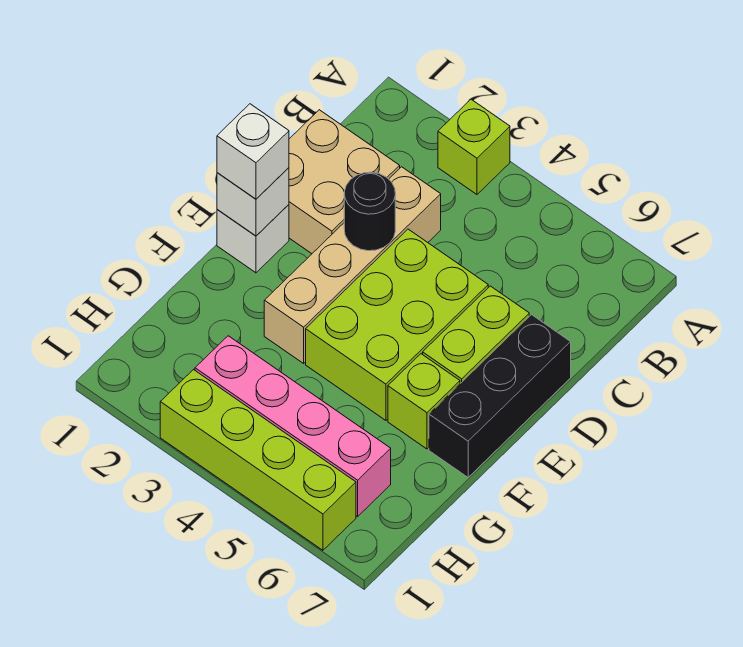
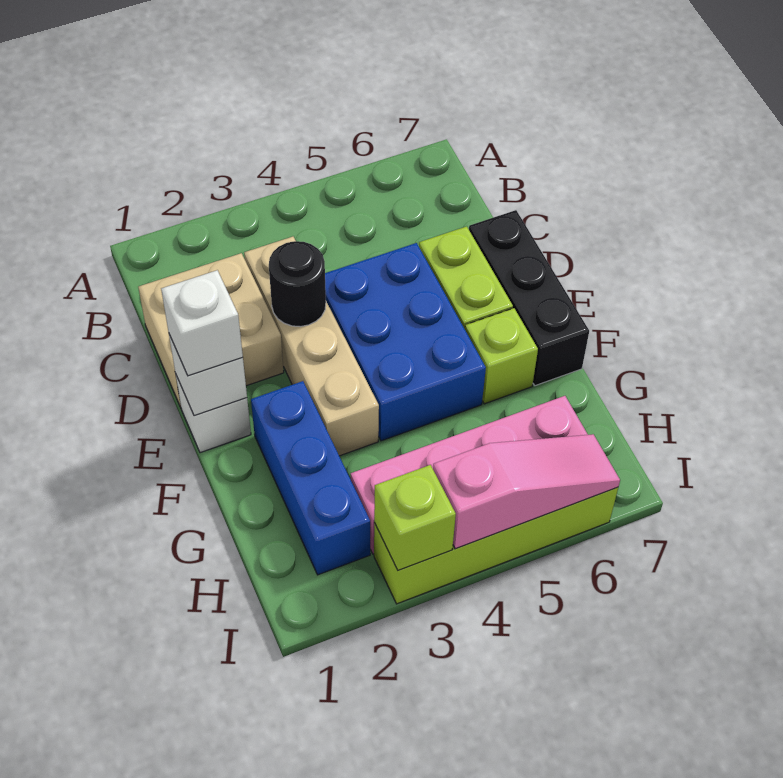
lime brick A3 level 1 -> lime brick I3 level 2
lime brick D4:F5 level 1 -> blue brick D4:F5 level 1
none -> blue brick F2:H2 level 1
none -> pink slope I4:I6 level 2 top 4

